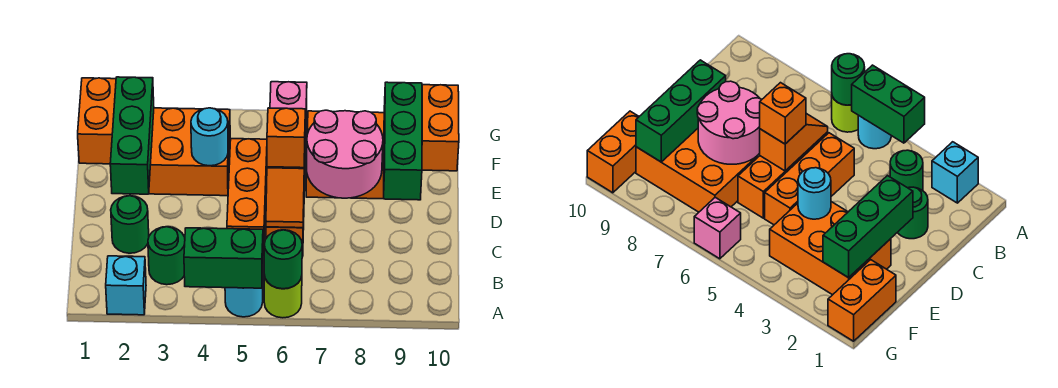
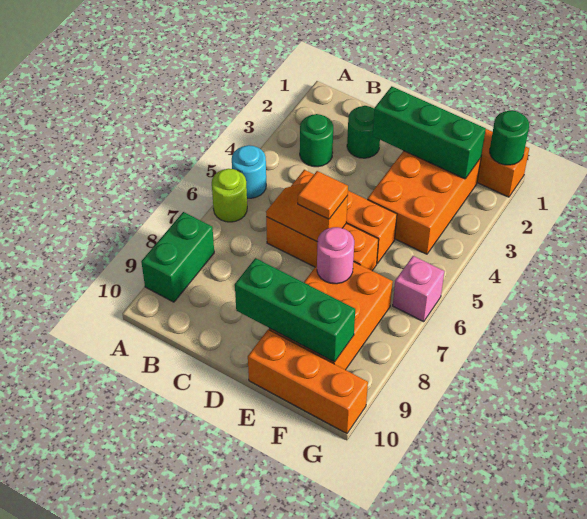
cyan brick A2 level 1 -> none
green brick A4:A5 level 2 -> green brick A8:A9 level 1
green round brick A6 level 2 -> green round brick G1 level 2
orange brick D6 level 3 -> orange tile D6 level 3
pink round brick D7:E8 level 2 -> pink round brick E7 level 2
cyan round brick E4 level 2 -> none
orange brick F10:G10 level 1 -> orange brick E10:G10 level 1

